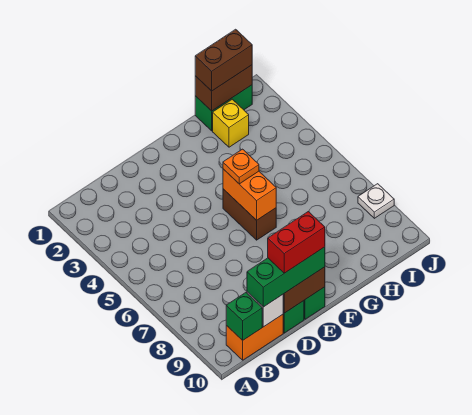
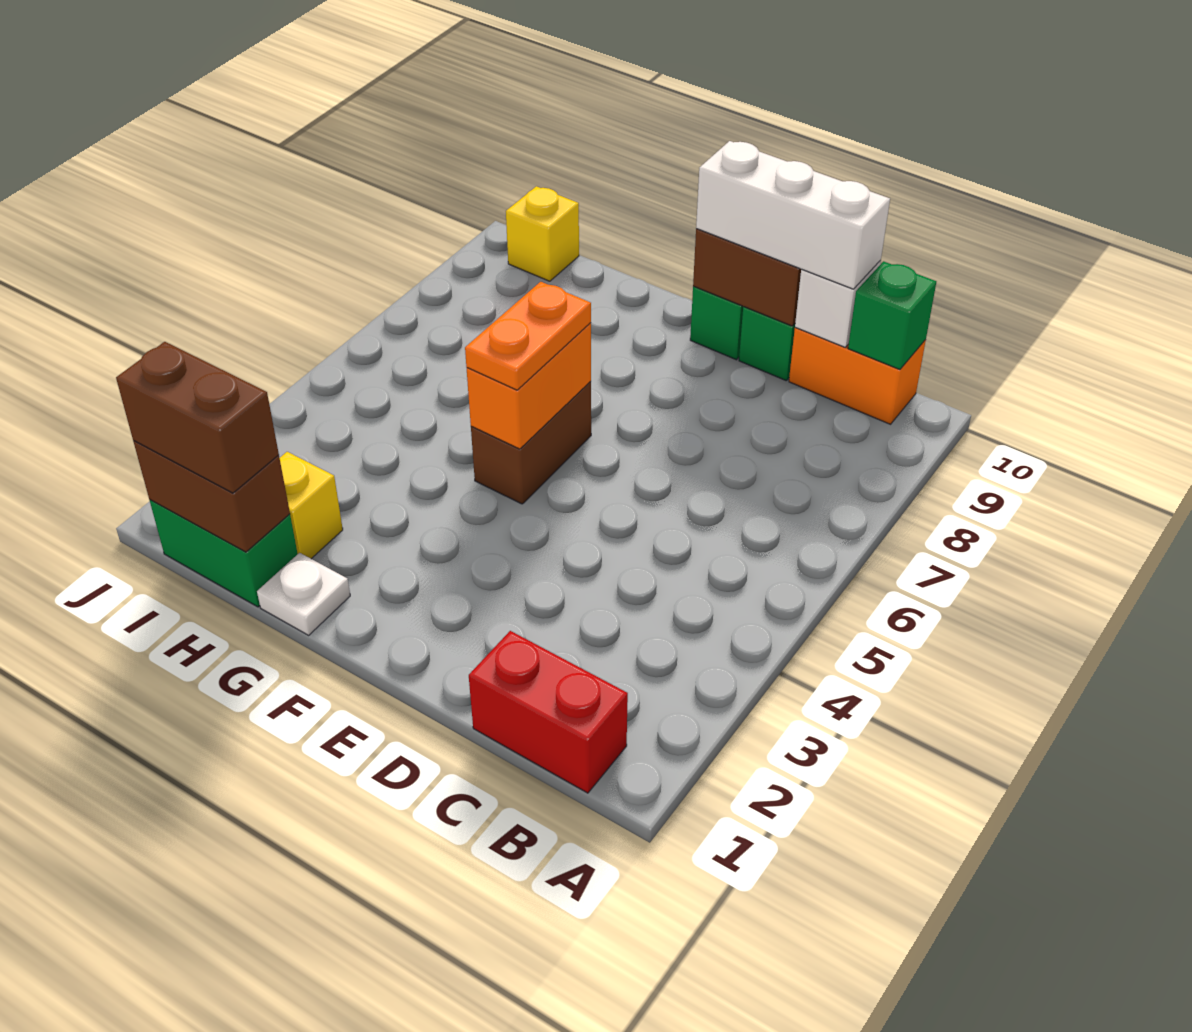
green brick C10:E10 level 3 -> white brick C10:E10 level 3
red brick D10:E10 level 4 -> red brick B1:C1 level 1
orange plate F5 level 3 -> orange plate F5:F6 level 3
none -> yellow brick I10 level 1
white plate J8 level 1 -> white plate G1 level 1

